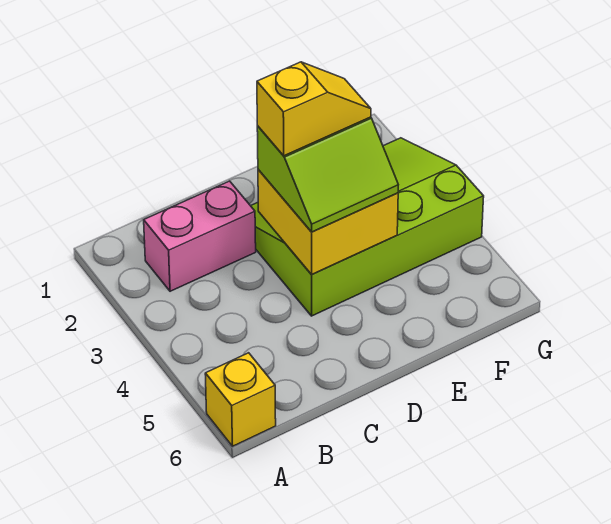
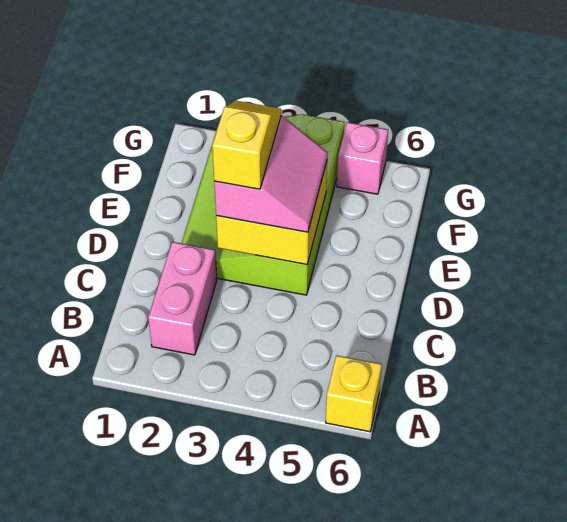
lime slope D3:E4 level 3 top 3 -> pink slope D3:E4 level 3 top 3
none -> pink brick G5 level 1

